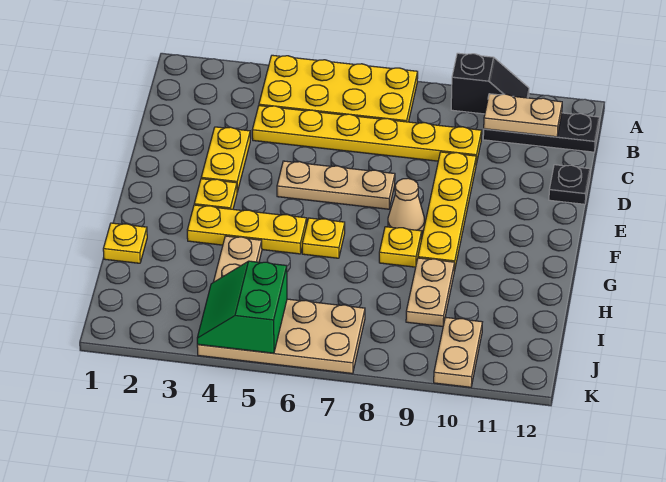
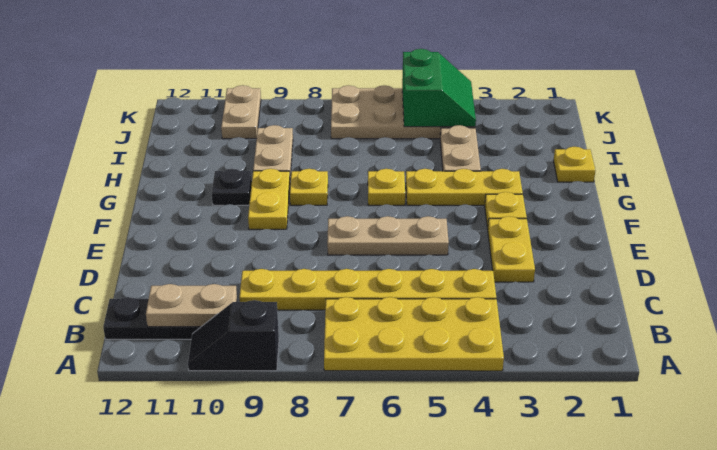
yellow plate D9:G9 level 1 -> yellow plate F9:G9 level 1
black plate D12 level 1 -> black plate G10 level 1
tan cone F8 level 1 -> none

